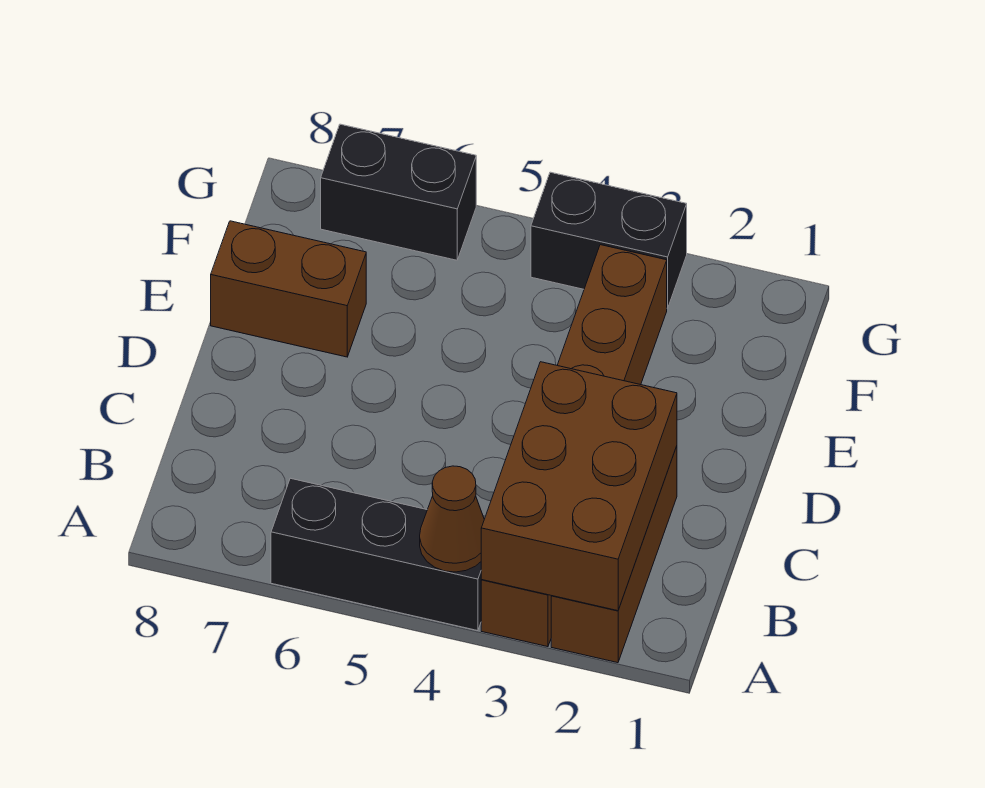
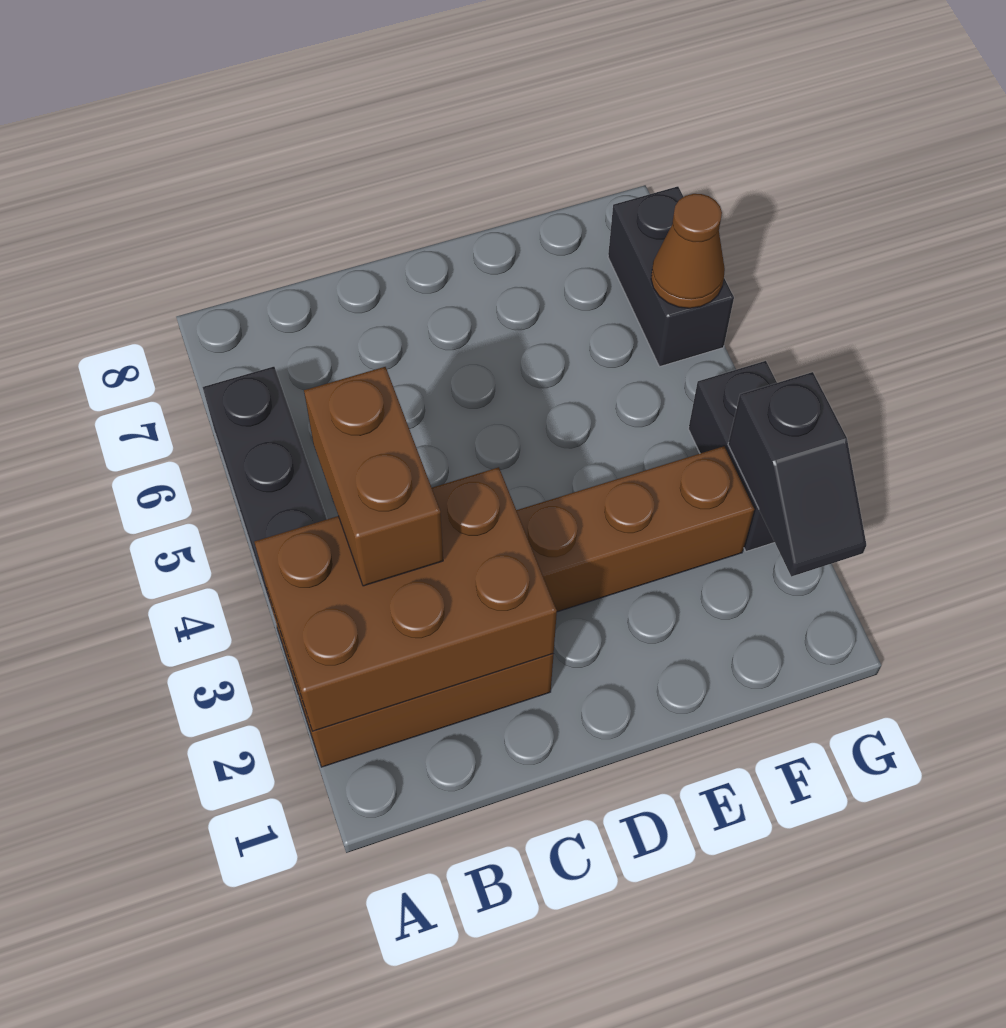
brown cone A4 level 2 -> brown cone G6 level 2
brown brick E7:E8 level 1 -> brown brick B3:B4 level 3
none -> black slope G2:G3 level 2 top 3

